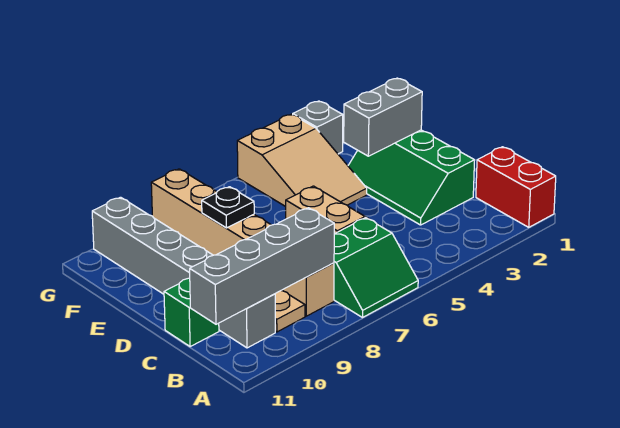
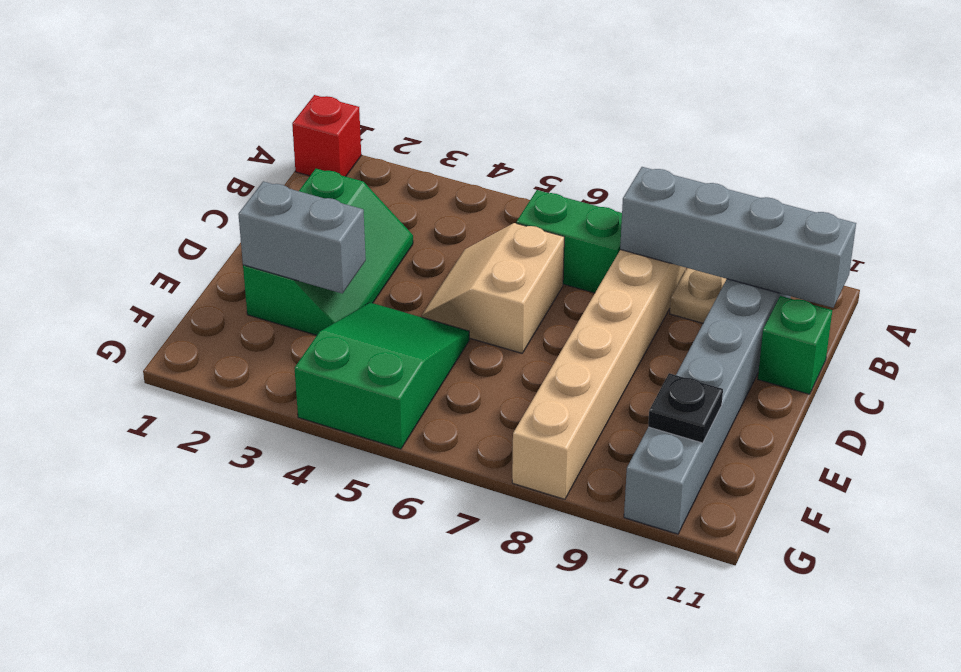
red brick A1:B1 level 1 -> red brick A1 level 1
tan slope E4:G5 level 1 top G -> green slope E4:G5 level 1 top G
black plate E8 level 2 -> black plate F10 level 2
grey brick G3 level 1 -> none

